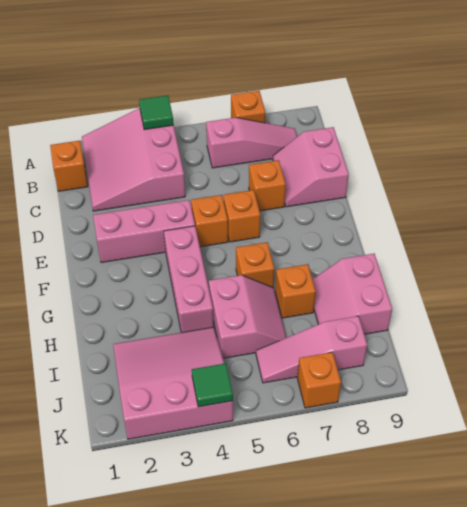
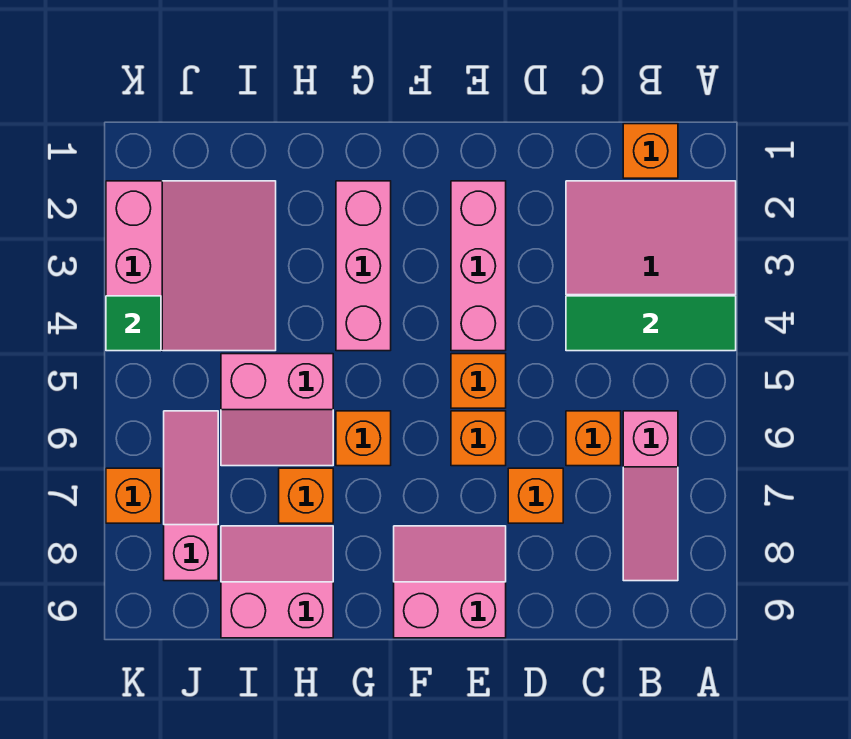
green tile A4 level 2 -> green tile A4:C4 level 2
orange brick A7 level 1 -> orange brick C6 level 1
pink slope C8:D9 level 1 top 9 -> pink slope E8:F9 level 1 top 9
pink brick F4:H4 level 1 -> pink brick G2:G4 level 1

